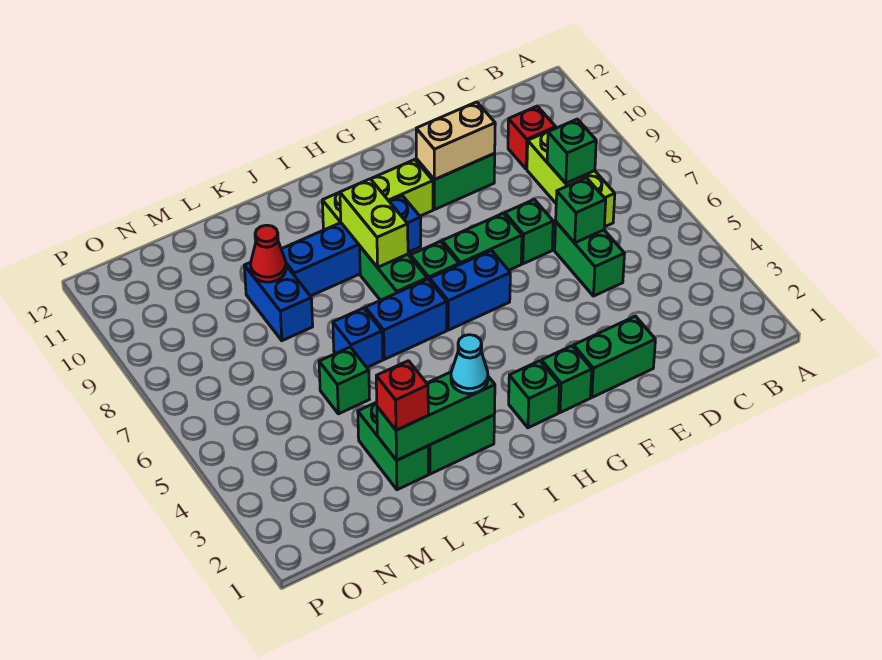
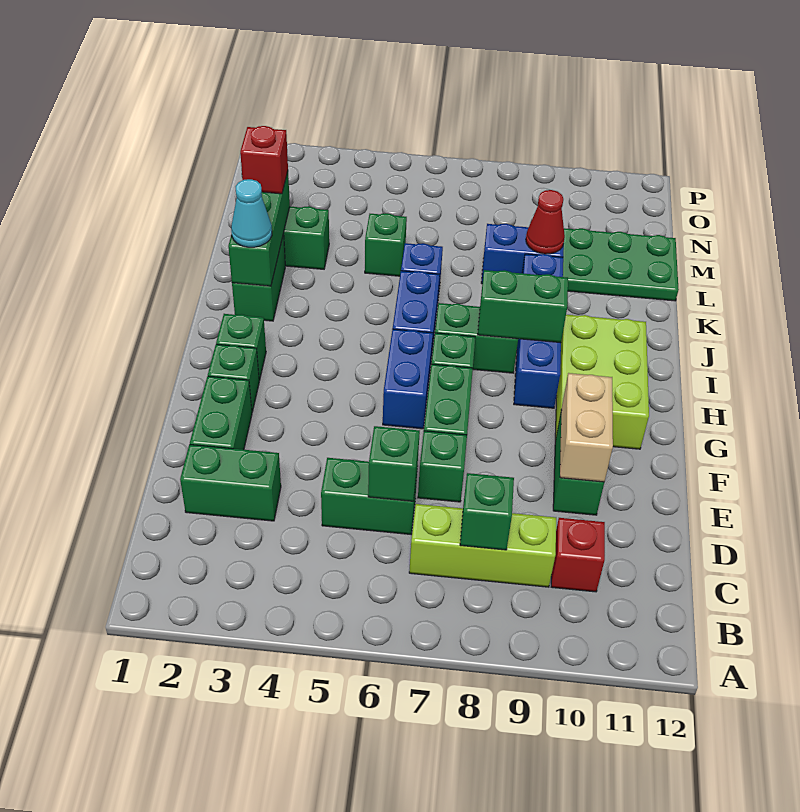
none -> green brick D2:D3 level 1
lime brick G10:I10 level 1 -> lime brick G10:I11 level 1
lime brick I8:I9 level 2 -> green brick I8:I9 level 2
none -> green plate L10:M12 level 1

